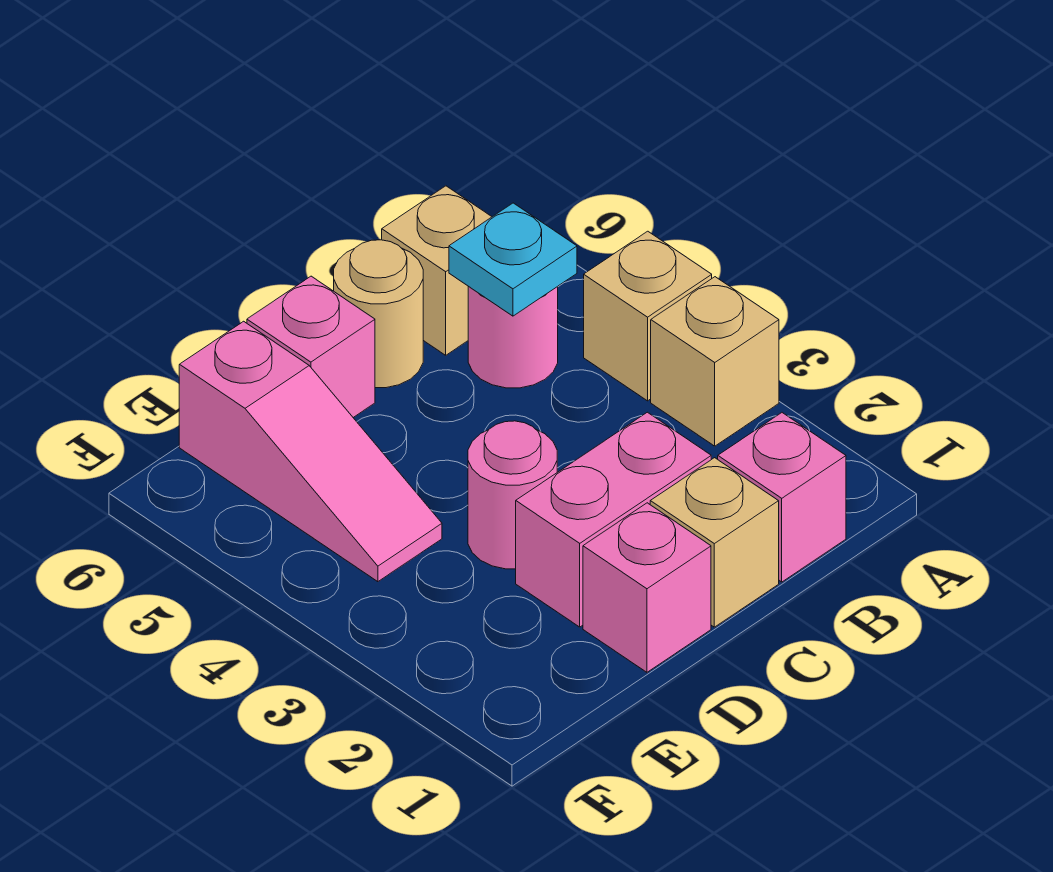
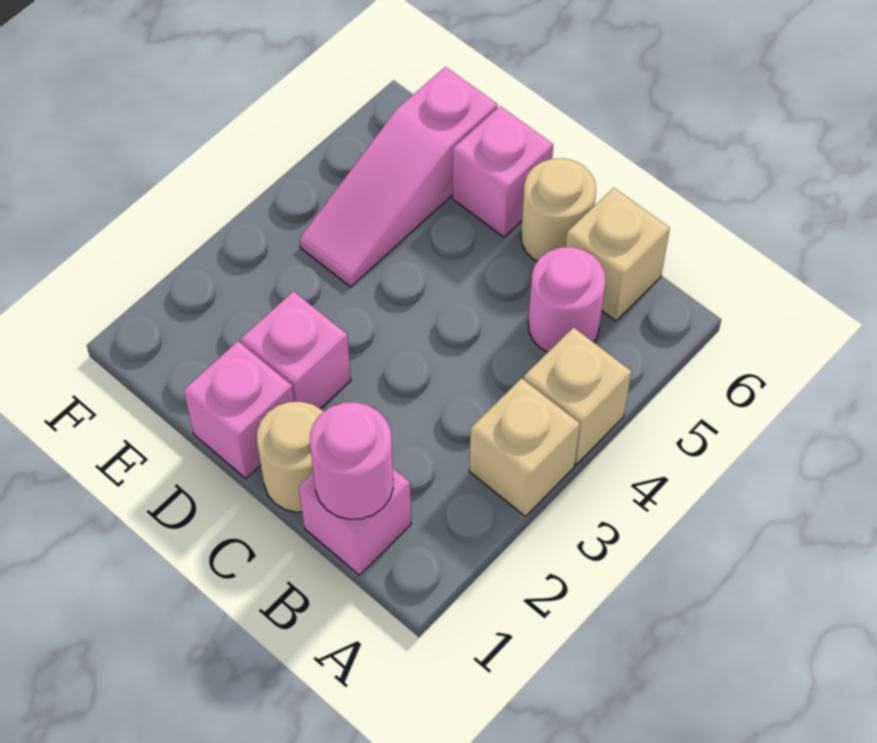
cyan plate B5 level 2 -> none
tan brick C1 level 1 -> tan round brick C1 level 1
pink brick C2:D2 level 1 -> pink brick D2 level 1
pink round brick D3 level 1 -> pink round brick B1 level 2

